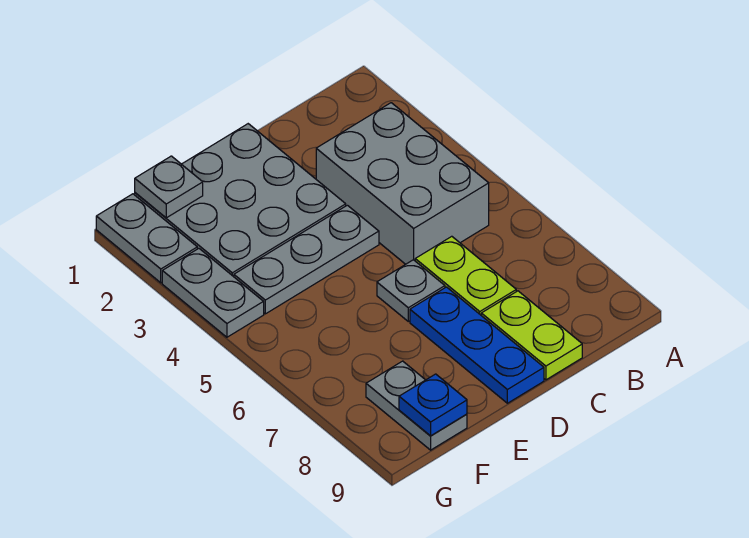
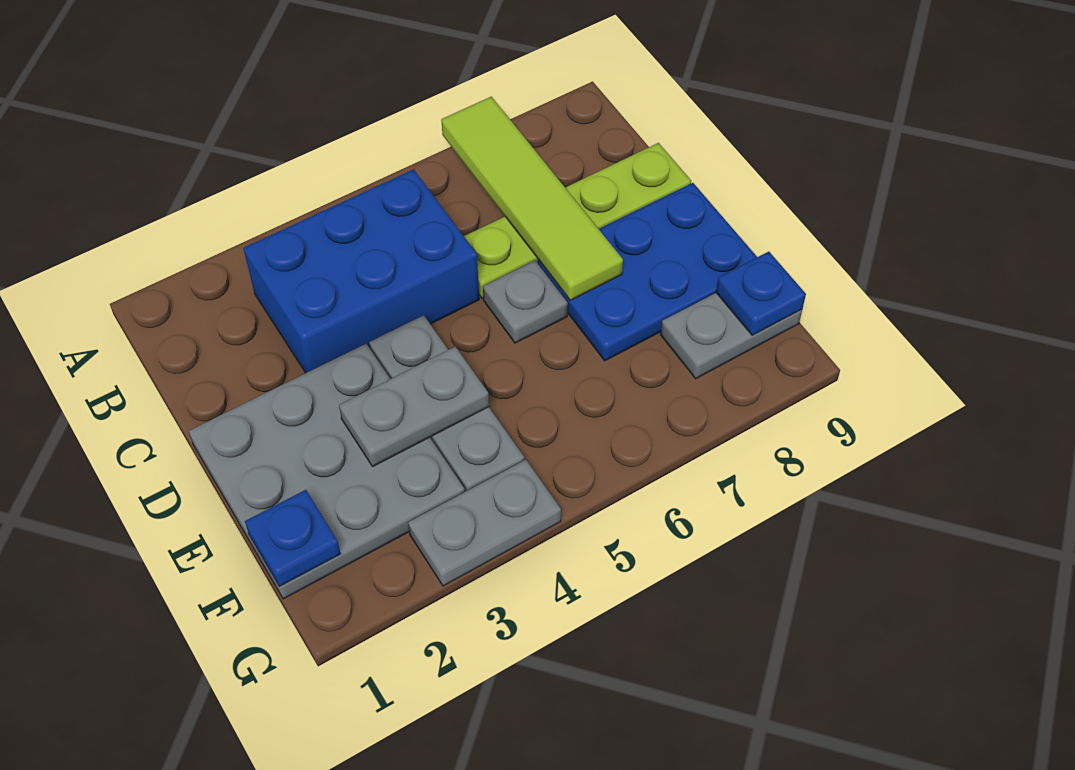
none -> lime tile A7:D7 level 2
grey brick B3:C5 level 1 -> blue brick B3:C5 level 1
blue plate D7:D9 level 1 -> blue plate D7:E9 level 1
grey plate F1 level 2 -> blue plate F1 level 2
grey plate G1:G2 level 1 -> grey plate E3:E4 level 2

